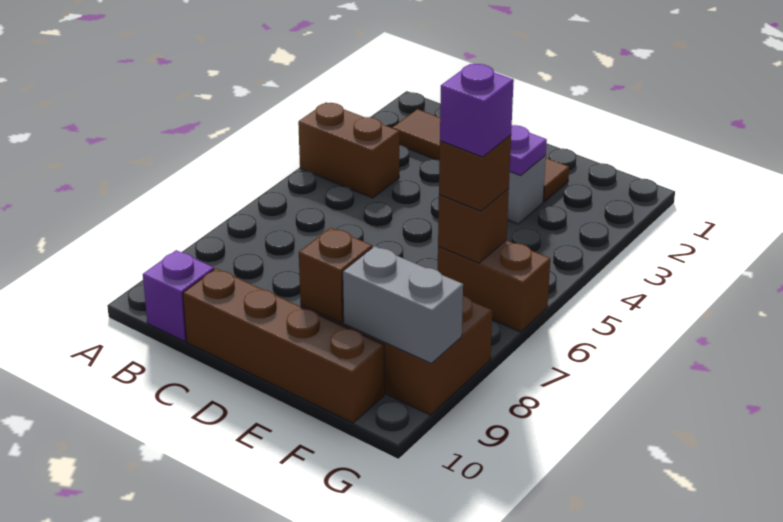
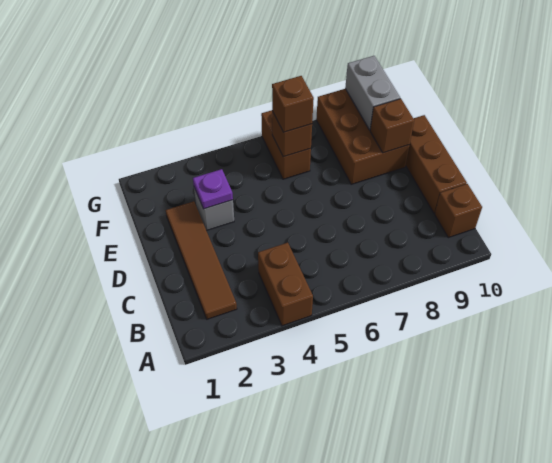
purple brick B10 level 1 -> brown brick B10 level 1
brown brick C10:F10 level 1 -> brown brick C10:E10 level 1
purple brick F6 level 4 -> none

